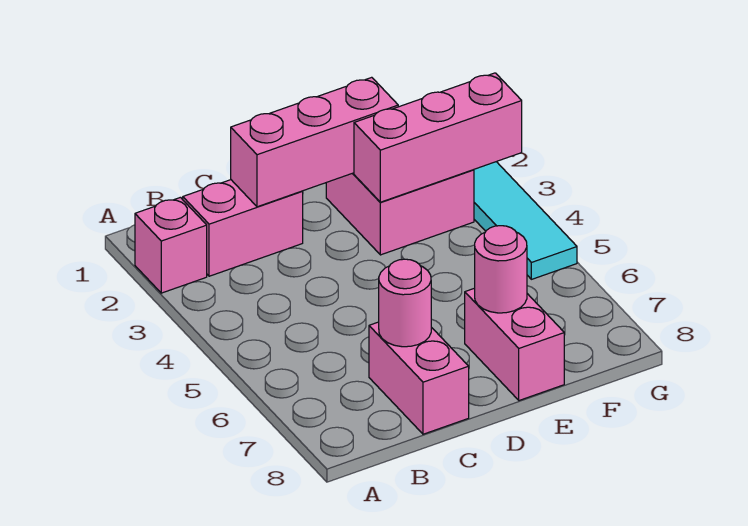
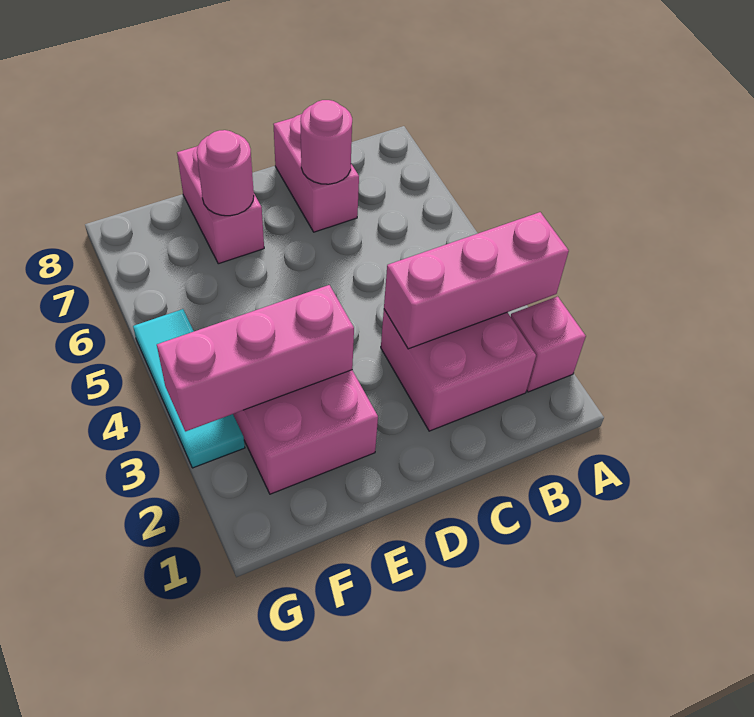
pink brick B2:C2 level 1 -> pink brick B2:C3 level 1
pink brick C2:E2 level 2 -> pink brick A3:C3 level 2

